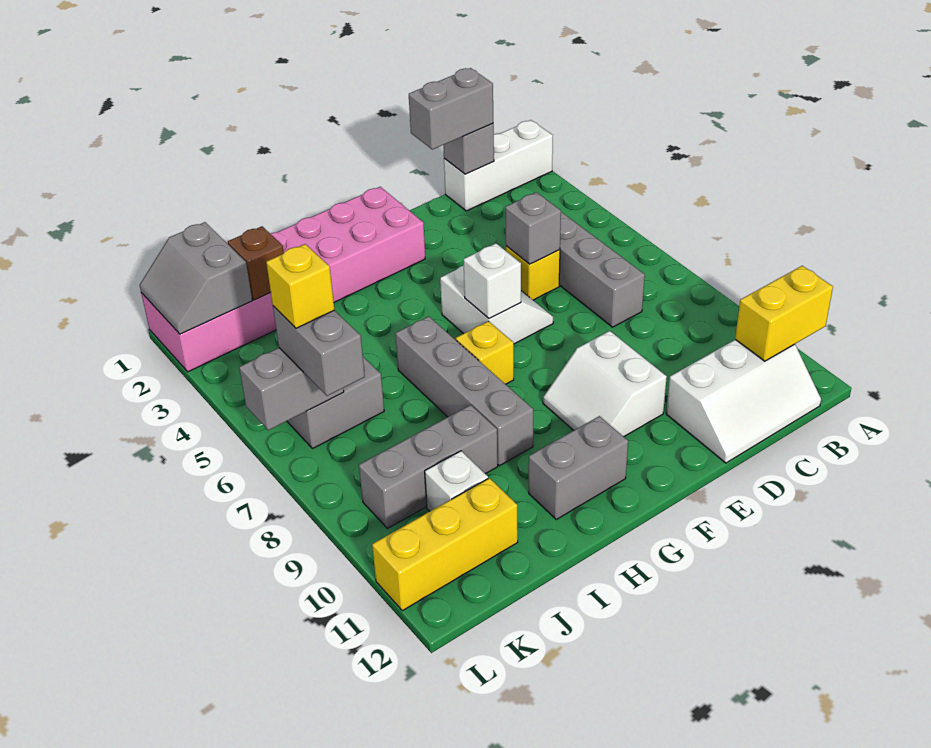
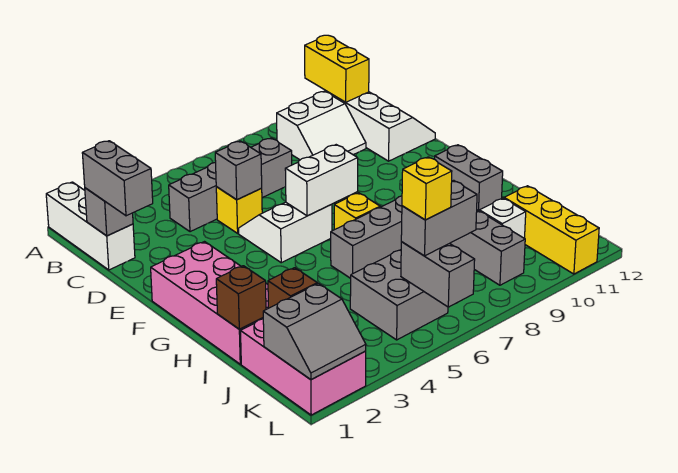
white slope E9:F10 level 1 top E -> white slope B9:C10 level 1 top B
white brick F6 level 2 -> white brick F6:F7 level 2
none -> brown brick I1 level 2

